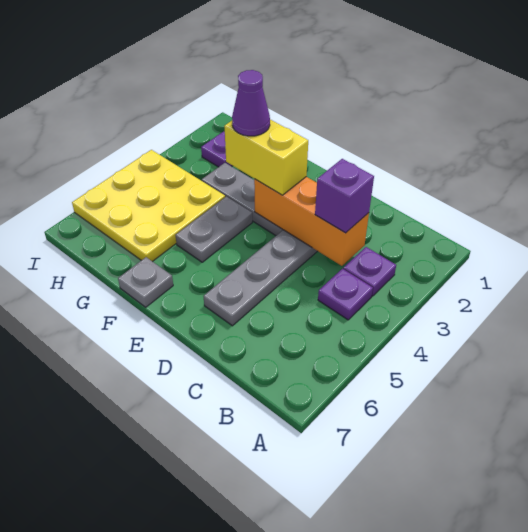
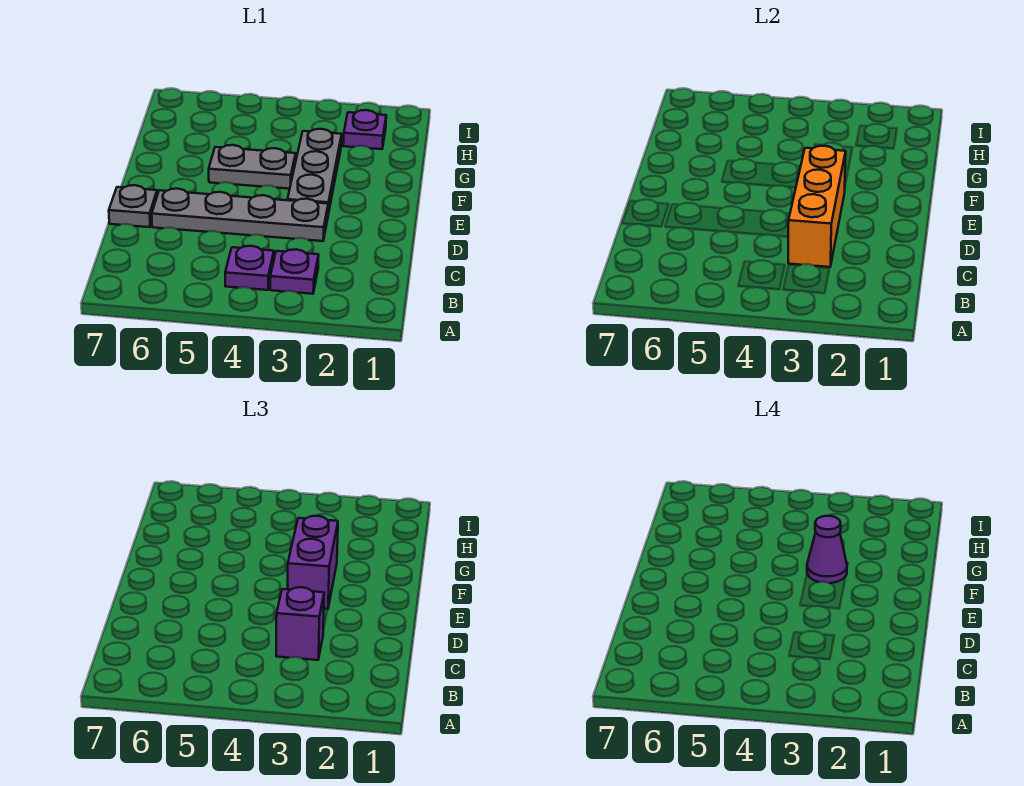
yellow brick E3:F3 level 3 -> purple brick E3:F3 level 3
grey plate F7 level 1 -> grey plate D7 level 1
yellow plate G4:I6 level 1 -> none

